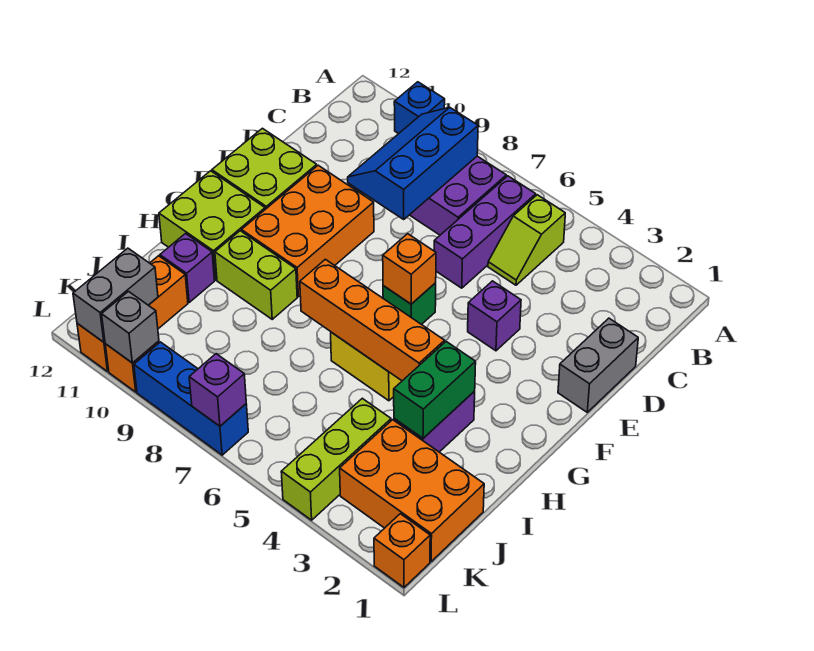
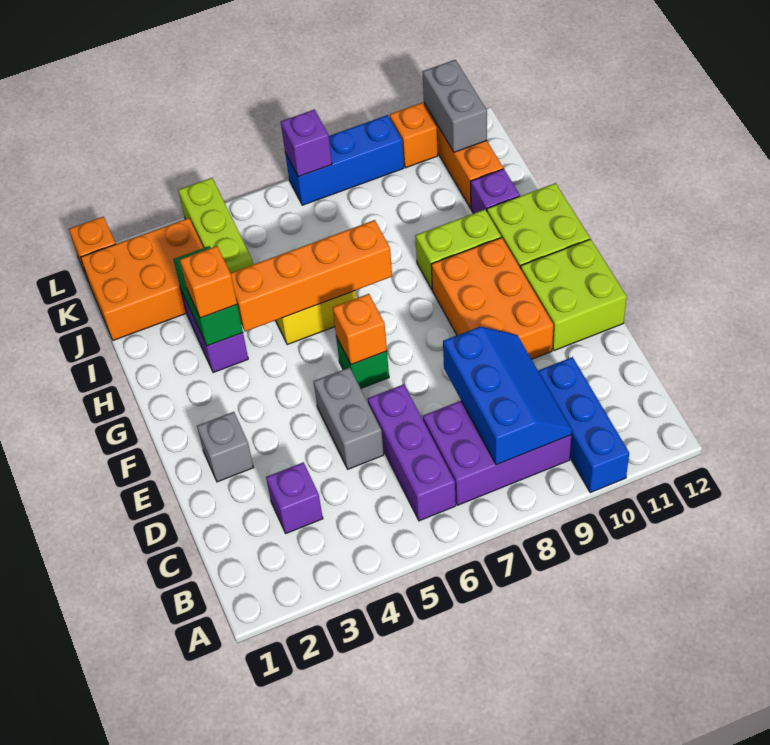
blue brick A10 level 1 -> blue brick A10:C10 level 1
lime slope B5:C5 level 1 top B -> none
grey brick D1:E1 level 1 -> grey brick D5:E5 level 1
purple brick E4 level 1 -> purple brick C3 level 1
none -> orange brick H3 level 3
grey brick L10 level 2 -> grey brick E2 level 1

